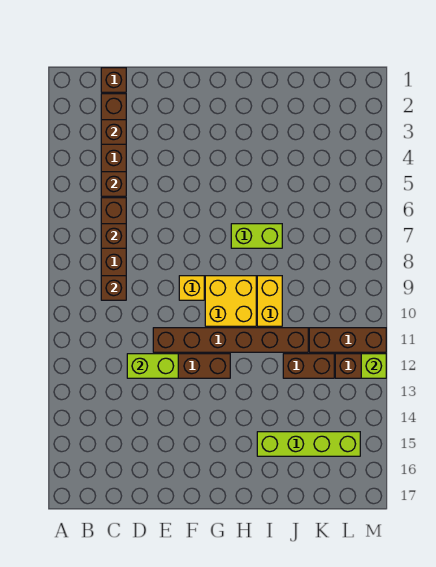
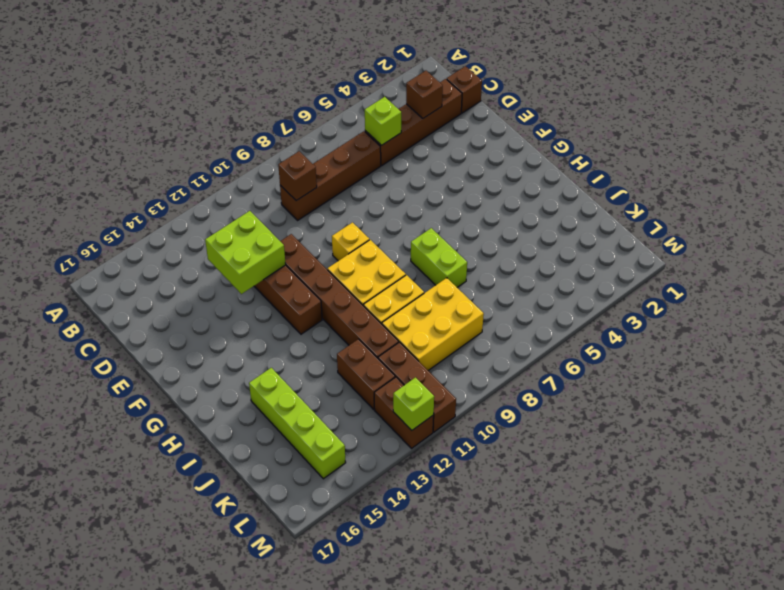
brown brick C5 level 2 -> lime brick C5 level 2
brown brick C7 level 2 -> none
lime brick D12:E12 level 2 -> lime brick D12:E13 level 2
none -> yellow brick J8:K10 level 1

